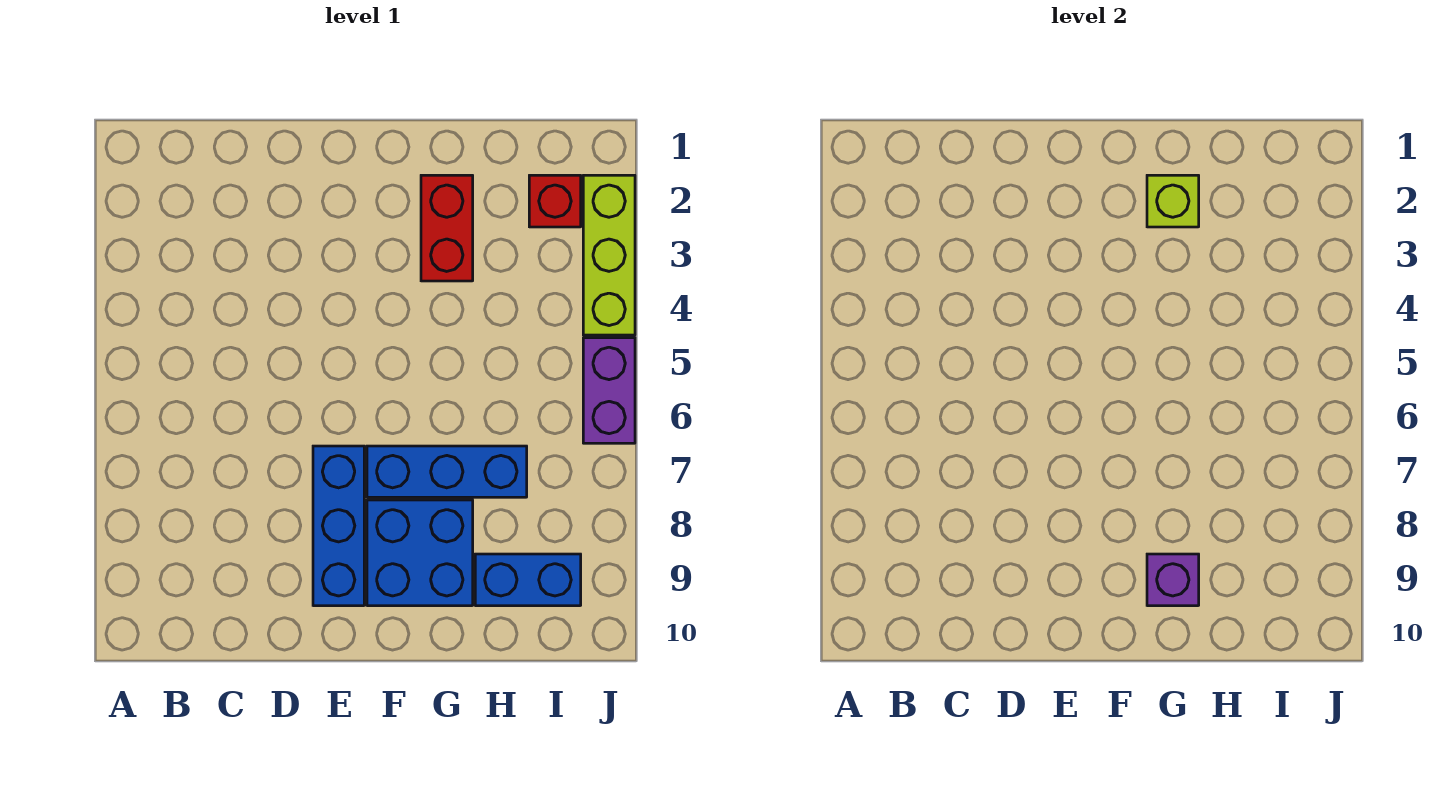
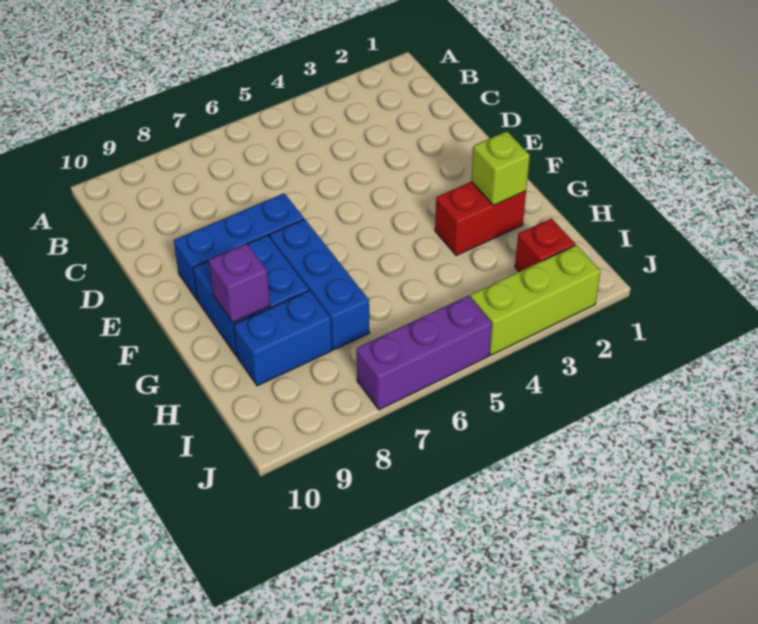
blue brick H9:I9 level 1 -> blue brick H8:H9 level 1
purple brick J5:J6 level 1 -> purple brick J5:J7 level 1

